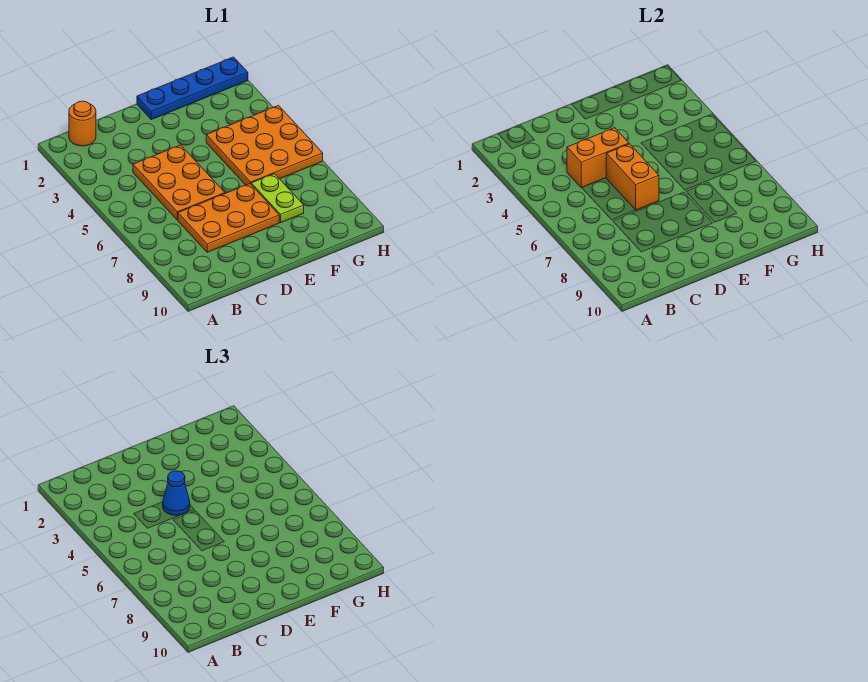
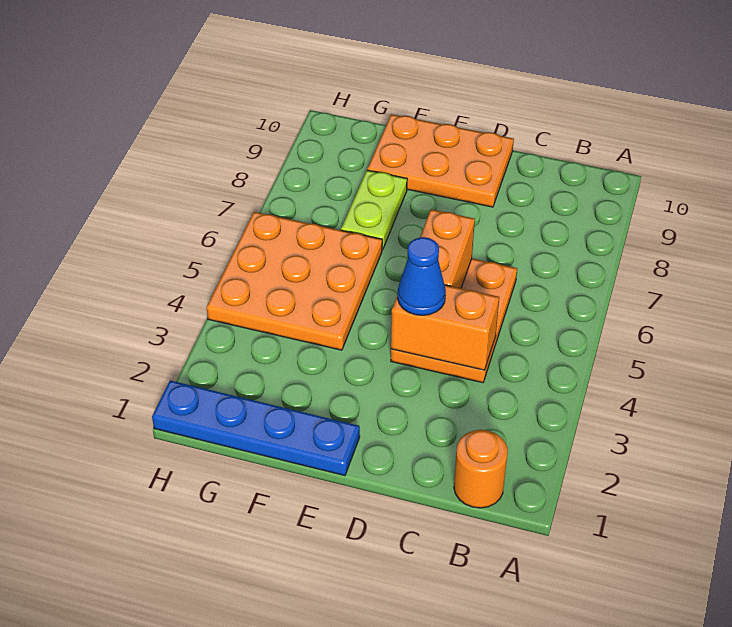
orange plate C7:E8 level 1 -> orange plate D9:F10 level 1

